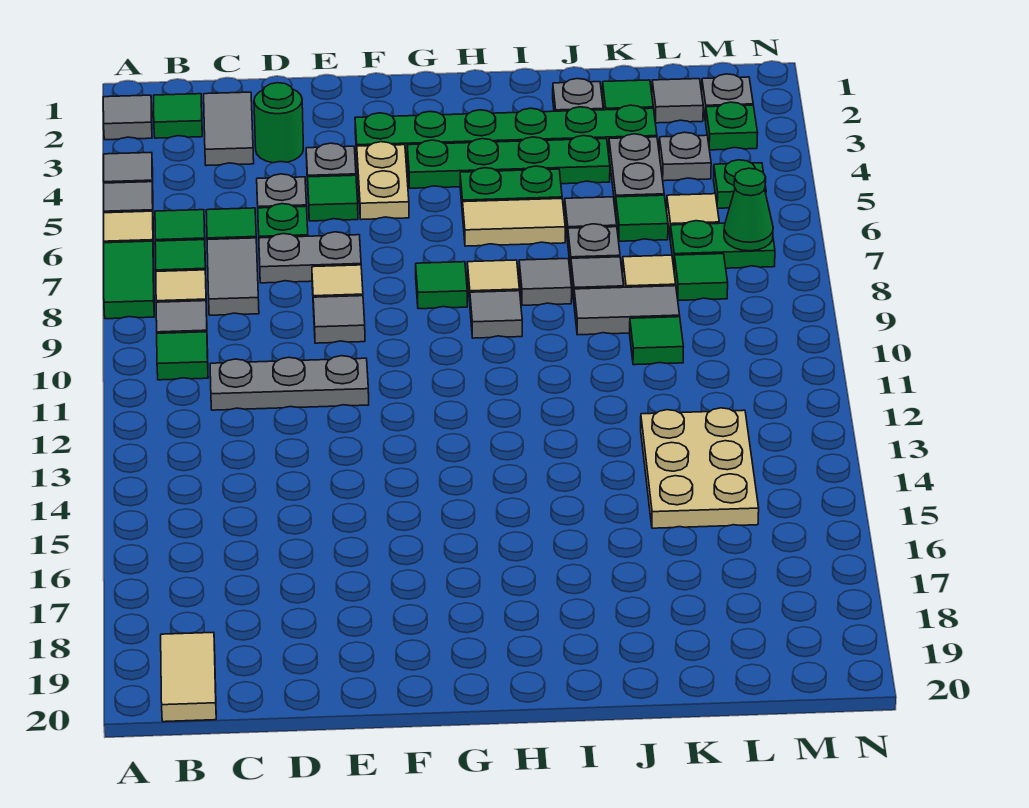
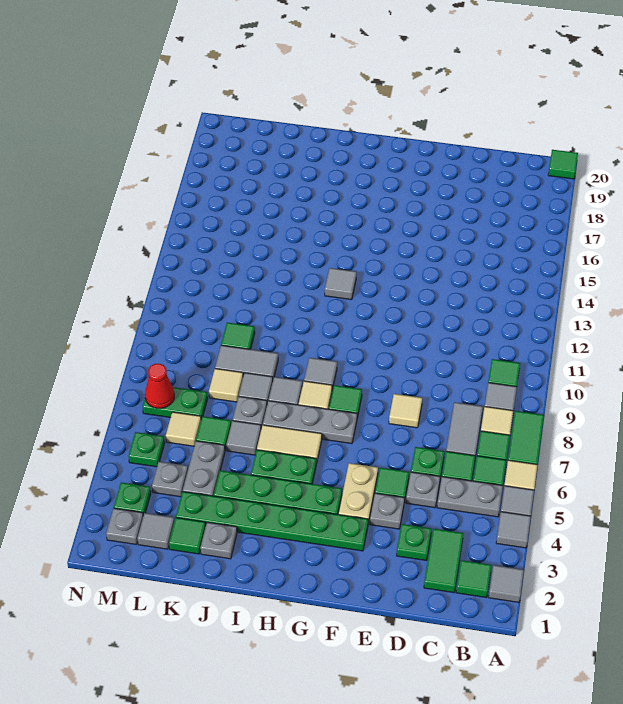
tan tile B19:B20 level 1 -> none
grey tile C2:C3 level 1 -> green tile C2:C3 level 1
grey plate C11:E11 level 1 -> grey plate G7:I7 level 1
green round brick D3 level 1 -> green plate D3 level 1
grey plate D7:E7 level 1 -> grey plate B5:C5 level 1
grey tile E9 level 1 -> grey tile H13 level 1
tan plate K13:L15 level 1 -> none
green tile L8 level 1 -> green tile A20 level 1
green cone M7 level 2 -> red cone M7 level 2

